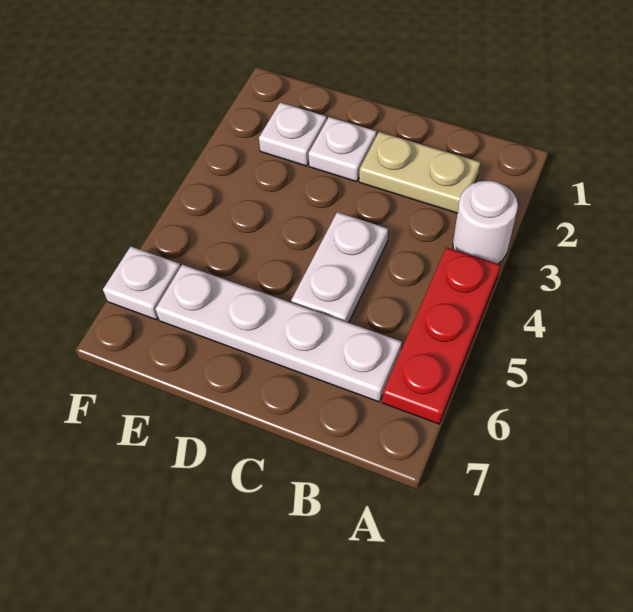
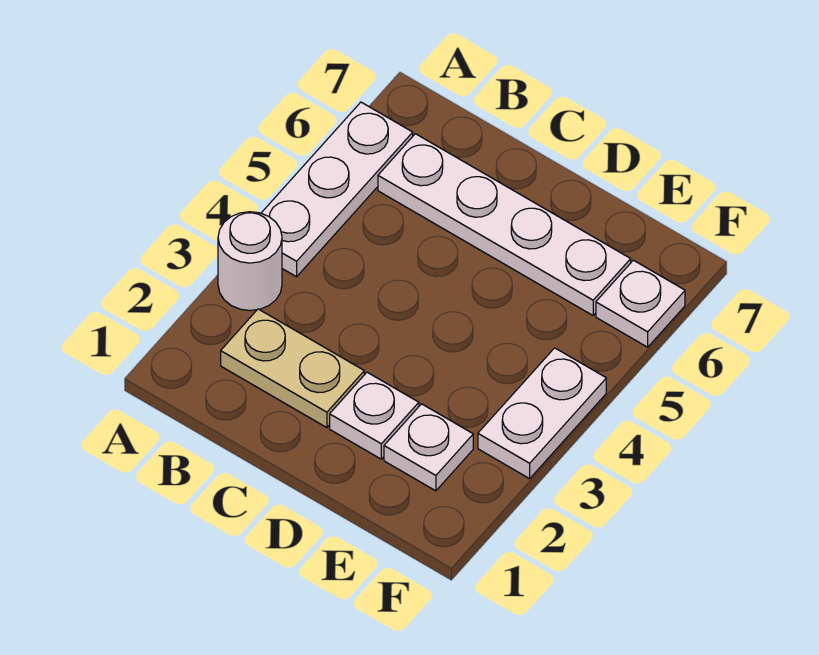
red plate A4:A6 level 1 -> white plate A4:A6 level 1
white plate C4:C5 level 1 -> white plate F3:F4 level 1

